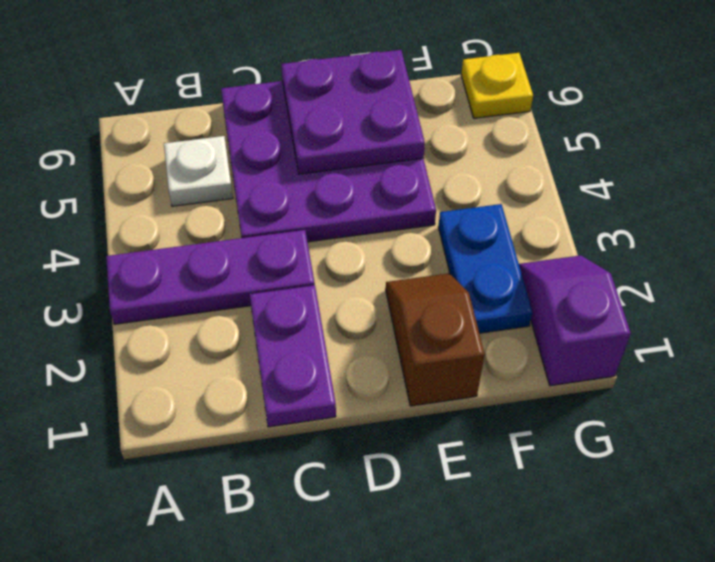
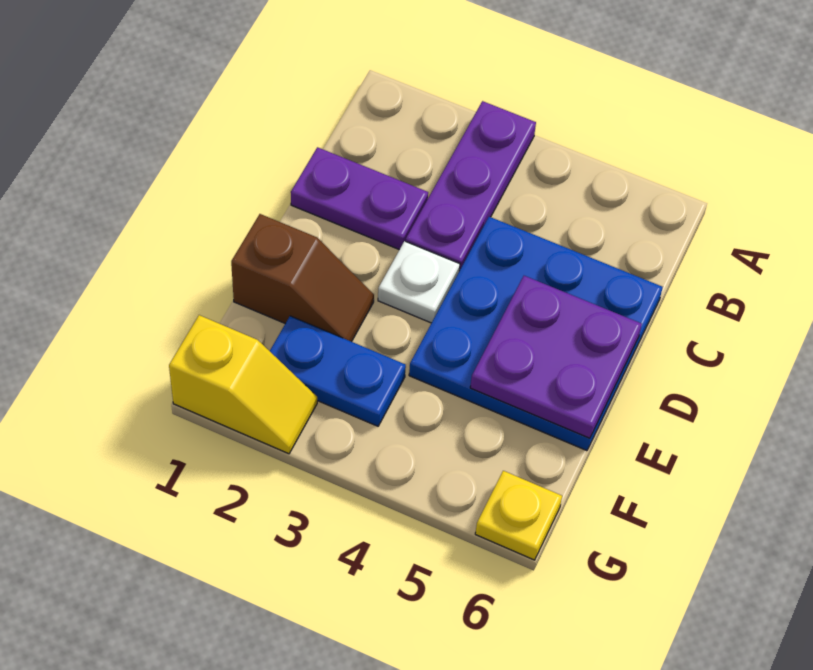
white plate B5 level 1 -> white plate D3 level 1
purple plate C4:E6 level 1 -> blue plate C4:E6 level 1
purple slope G1:G2 level 1 top 1 -> yellow slope G1:G2 level 1 top 1

